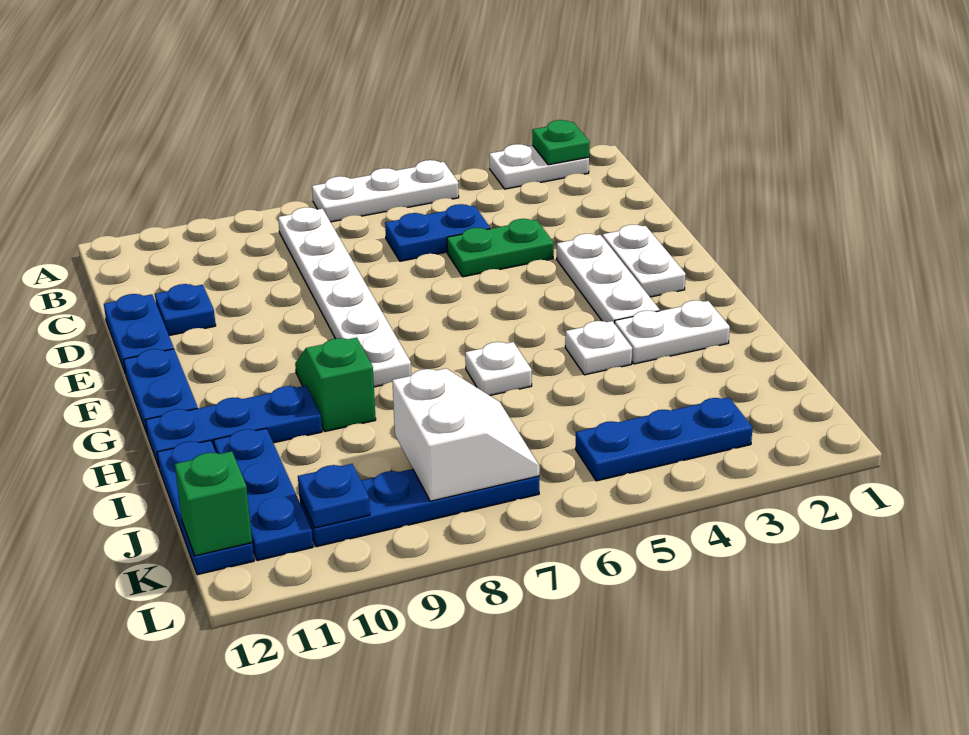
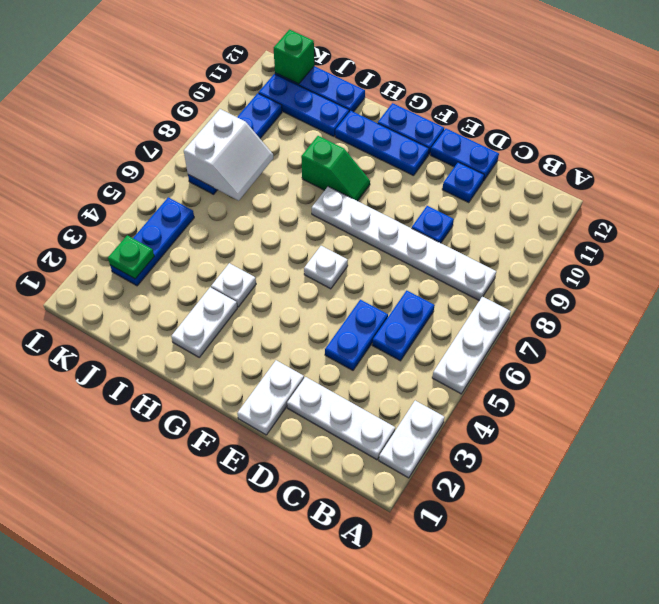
green plate A2 level 2 -> green plate K3 level 2
green plate D4:D5 level 1 -> blue plate D4:D5 level 1
white plate E2:F2 level 1 -> white plate E1:E2 level 1
white plate E3:G3 level 1 -> white plate B2:D2 level 1
white plate H6 level 1 -> white plate F6 level 1
blue plate H10:H12 level 1 -> blue plate F11:H11 level 1
white slope J7:K8 level 2 top 8 -> white slope J7:K8 level 2 top K
blue plate K10 level 2 -> blue plate D9 level 1

